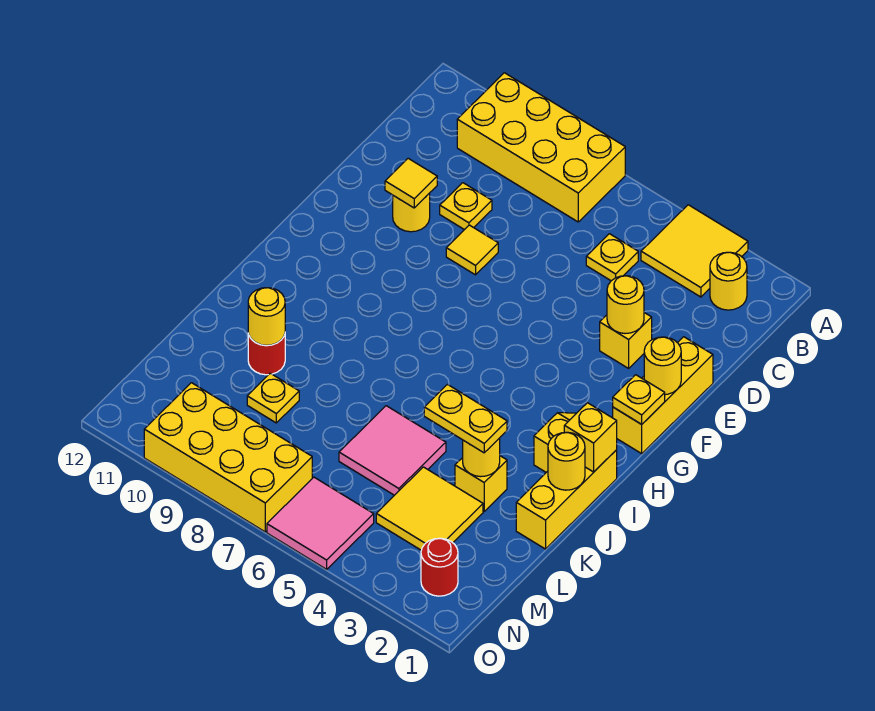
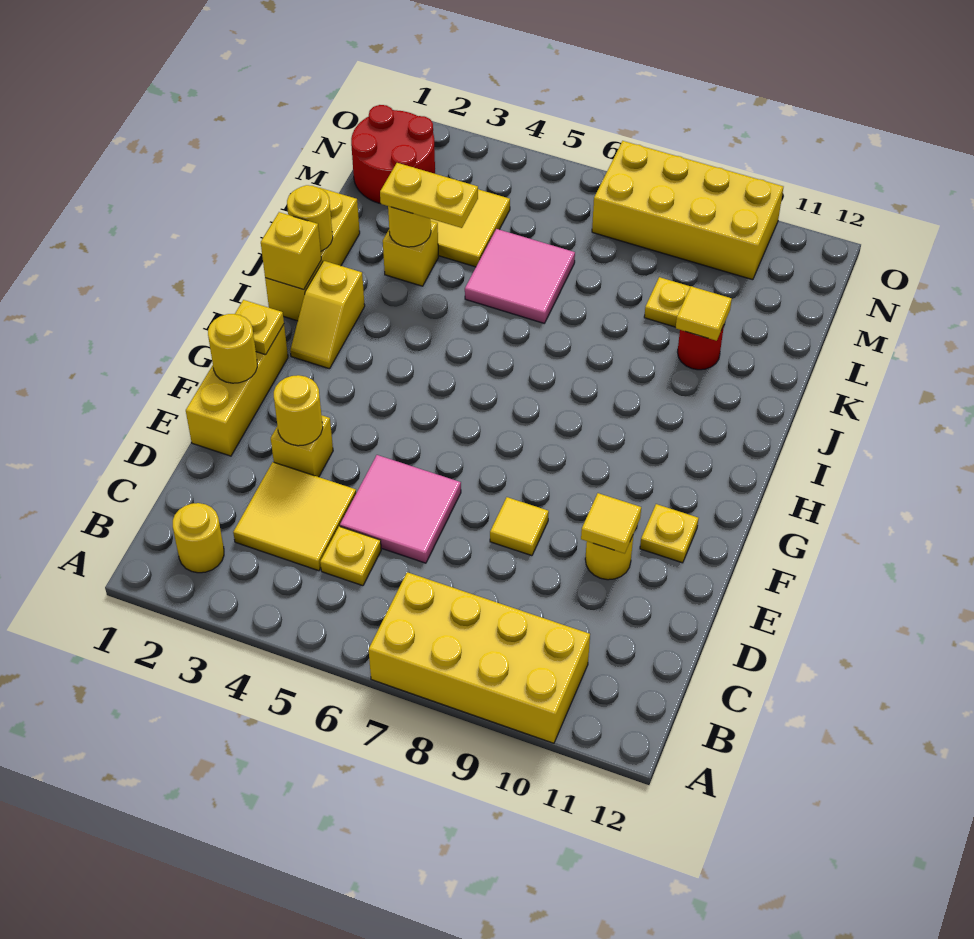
yellow tile A3:B4 level 1 -> yellow tile C3:D4 level 1
yellow plate D9 level 1 -> yellow plate F11 level 1
yellow round brick K10 level 2 -> yellow tile K10 level 2
red round brick N2 level 1 -> red round brick M1:N2 level 1
pink tile N5:O6 level 1 -> pink tile D5:E6 level 1

